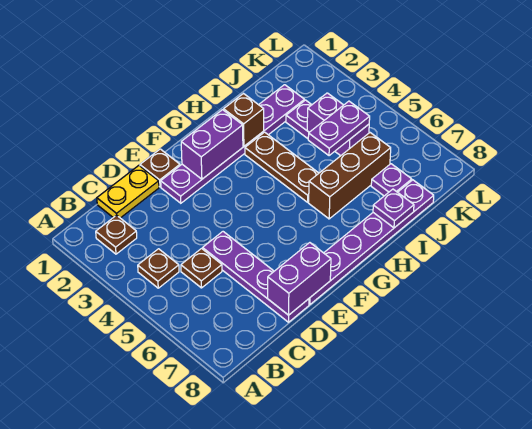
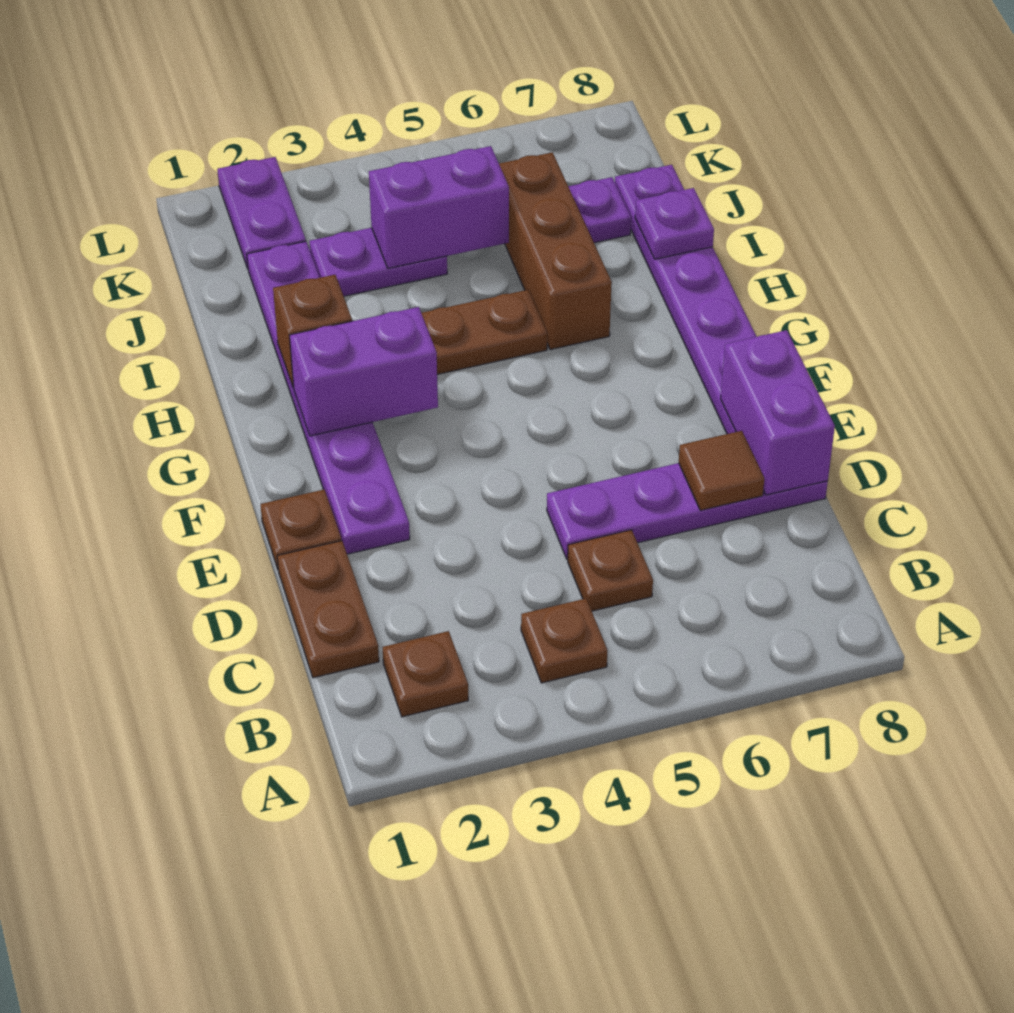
yellow plate C1:D1 level 1 -> brown plate C1:D1 level 1
none -> brown tile D7 level 2
purple brick F2:G2 level 2 -> purple brick G2:G3 level 2
purple plate I5:J5 level 3 -> purple plate K2:L2 level 1

